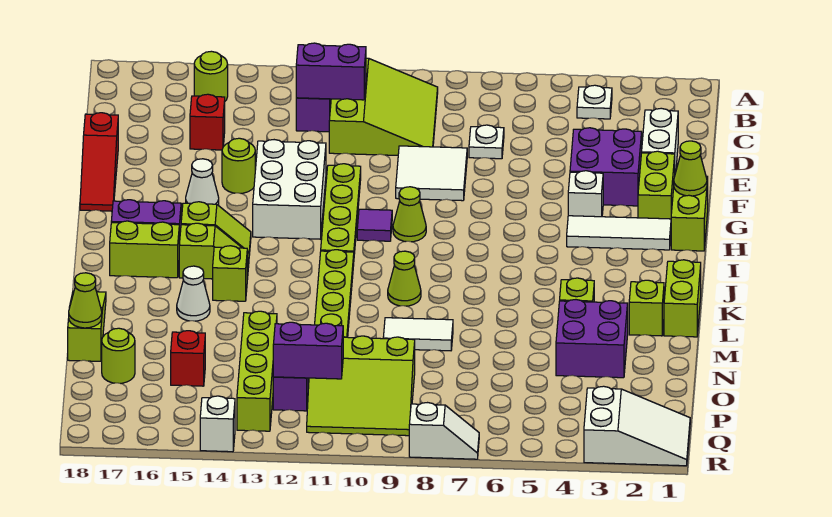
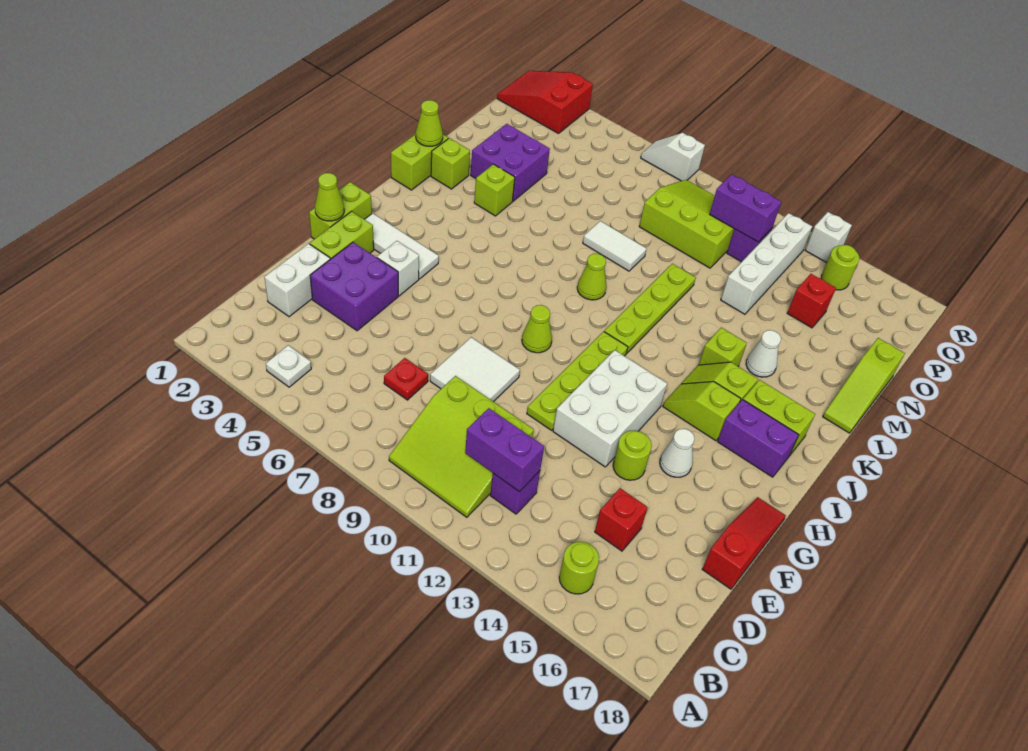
lime slope B9:D11 level 1 top 11 -> lime slope B9:D11 level 1 top D
white plate D7 level 1 -> red plate D7 level 1
purple tile H10 level 1 -> none
lime brick N13:Q13 level 1 -> white brick N13:Q13 level 1
lime cone N18 level 2 -> lime cone L1 level 2
lime round brick O17 level 1 -> lime round brick Q15 level 1
white slope Q1:R3 level 1 top 3 -> red slope Q1:R3 level 1 top 3

